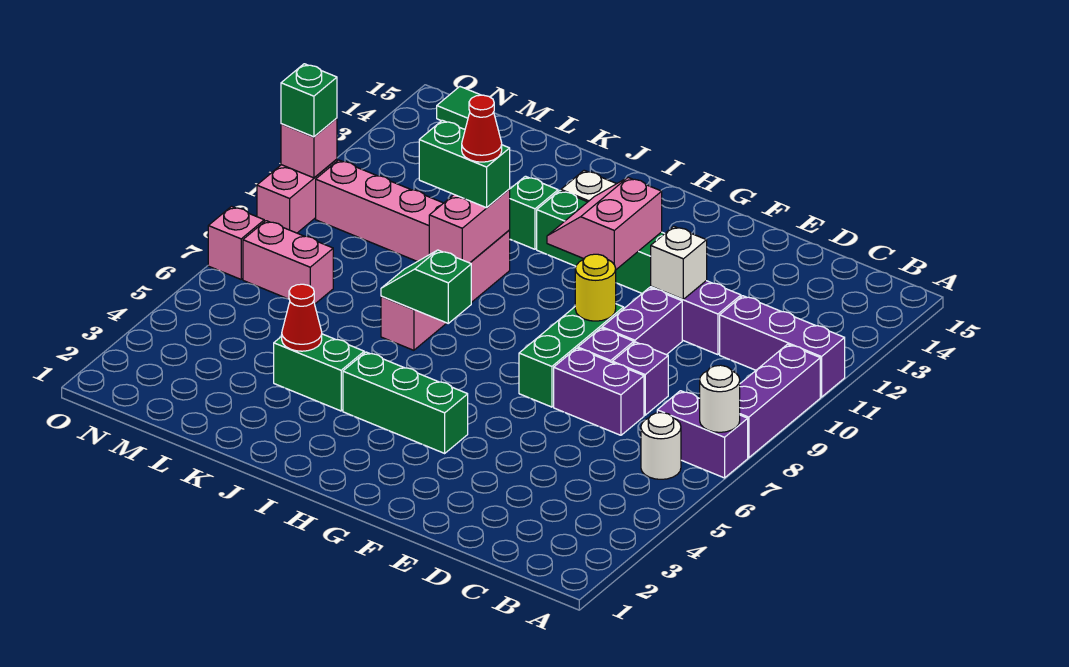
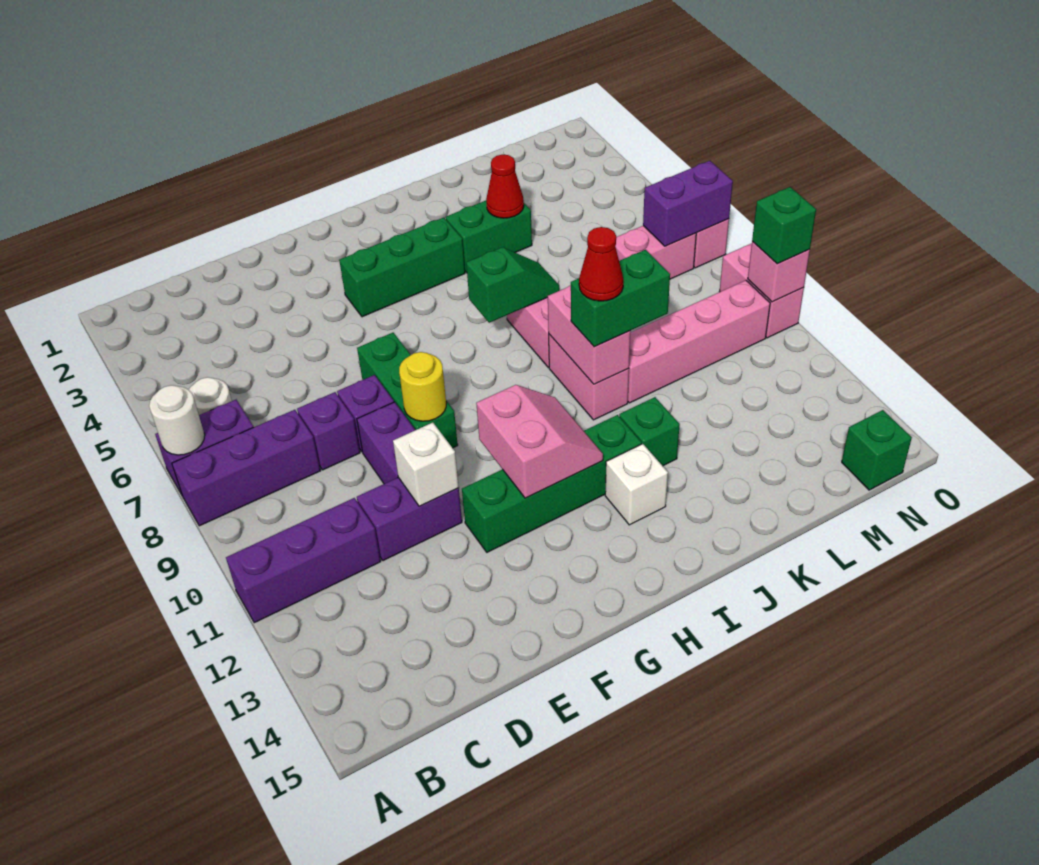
purple brick A8:A10 level 1 -> purple brick A8:C8 level 1
purple brick D7:E7 level 1 -> purple brick N7:O7 level 2
green tile N15 level 1 -> green brick N15 level 1

